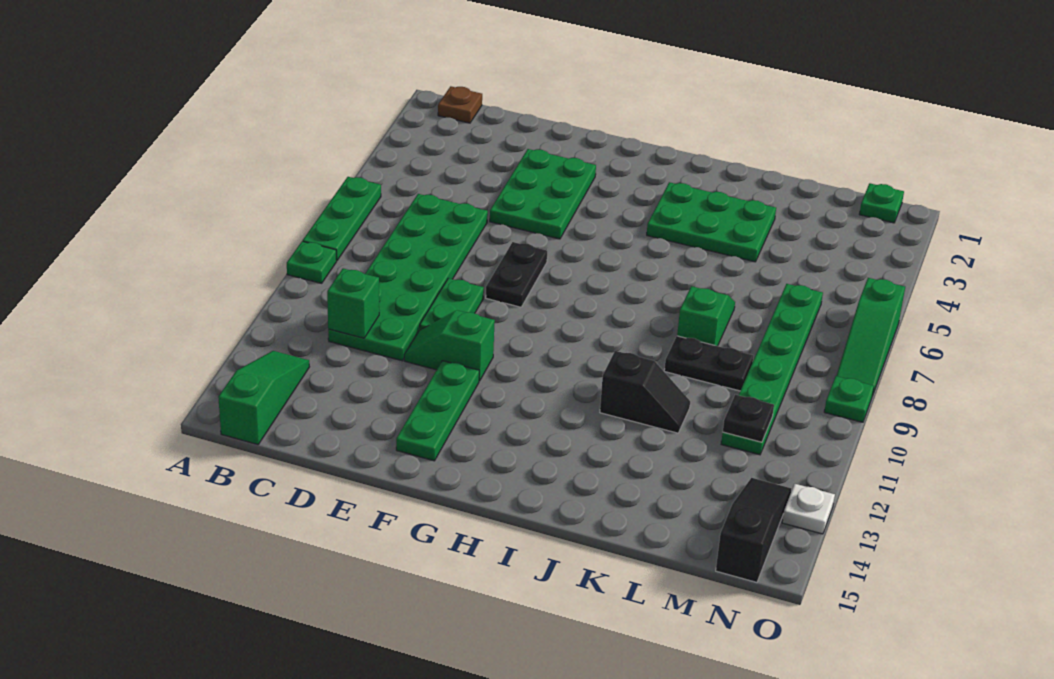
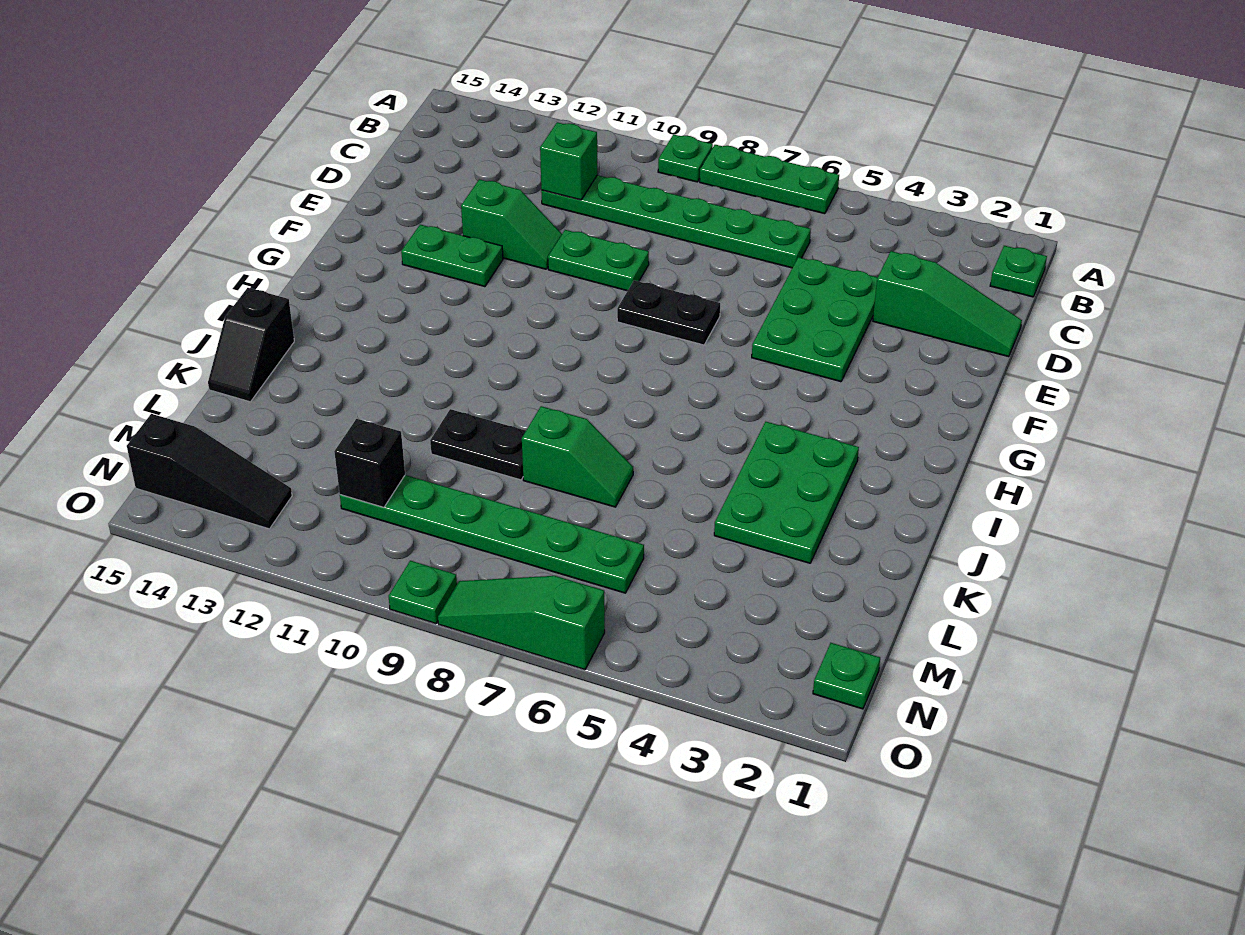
brown plate B1 level 1 -> green plate B1 level 1
green slope B13:B15 level 1 top 15 -> green slope D1:D3 level 1 top 3
green plate C6:D11 level 1 -> green plate C6:C11 level 1
green plate E3:F5 level 1 -> green plate D4:F5 level 1
green slope E11:F11 level 1 top F -> green slope E11:E12 level 1 top 12
green plate F12:F14 level 1 -> green plate F12:F13 level 1
black slope J11:K11 level 1 top J -> black slope J15:K15 level 1 top J
black plate K9:L9 level 1 -> black plate K9:K10 level 1
black plate M11 level 2 -> black brick M11 level 2
white plate O13 level 1 -> none

